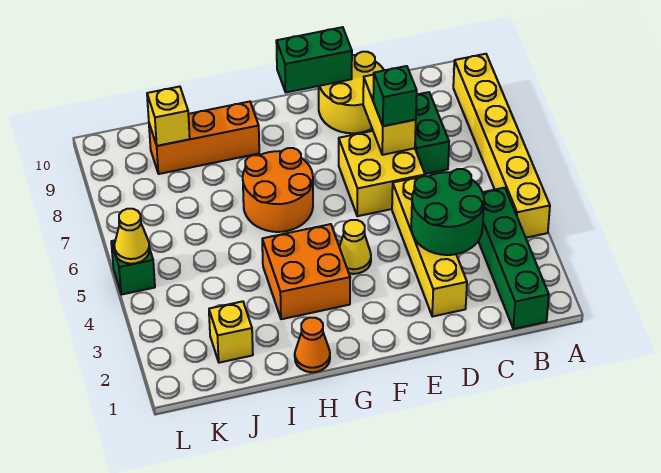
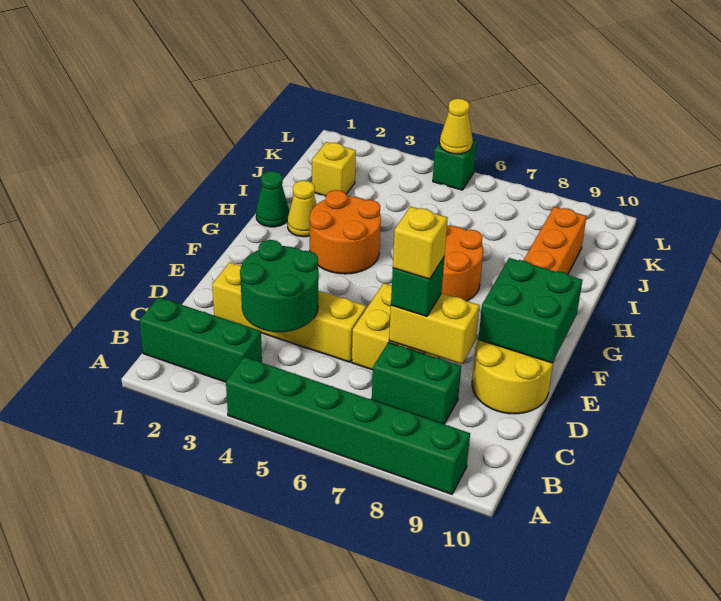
yellow brick A4:A9 level 1 -> green brick A4:A9 level 1
green brick B1:B4 level 1 -> green brick B1:B3 level 1
green brick E10:F10 level 2 -> green brick E9:F10 level 2
yellow cone F4 level 1 -> yellow cone H2 level 1
orange brick G3:H4 level 1 -> orange round brick G3:H4 level 1
orange cone H1 level 1 -> green cone H1 level 1
yellow brick J9 level 2 -> yellow brick D7 level 4

